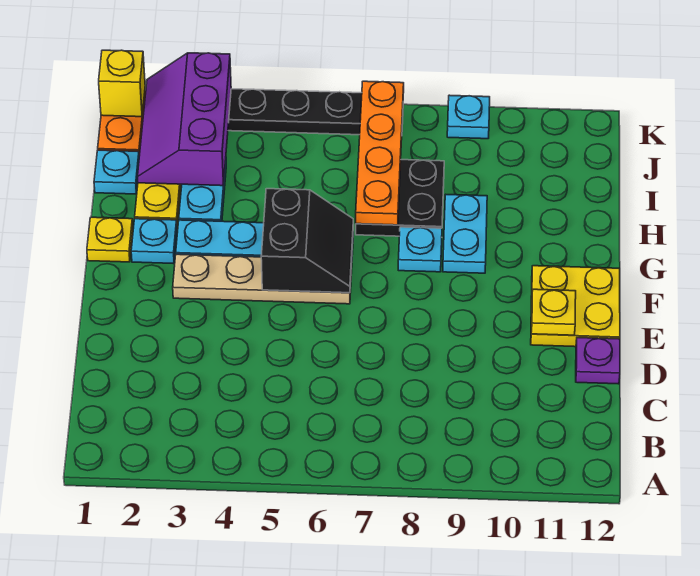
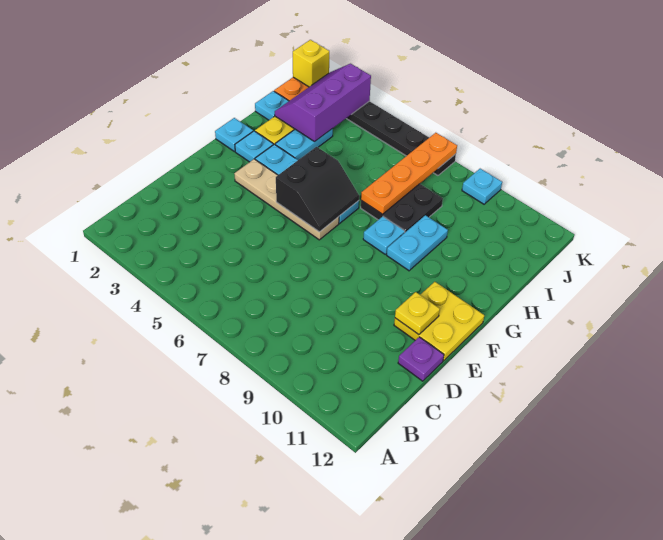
yellow plate G1 level 1 -> cyan plate G1 level 1

